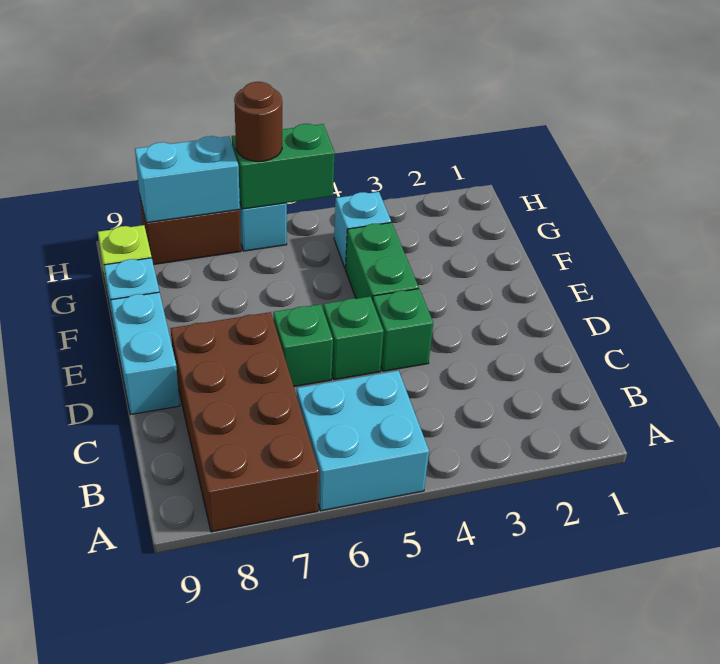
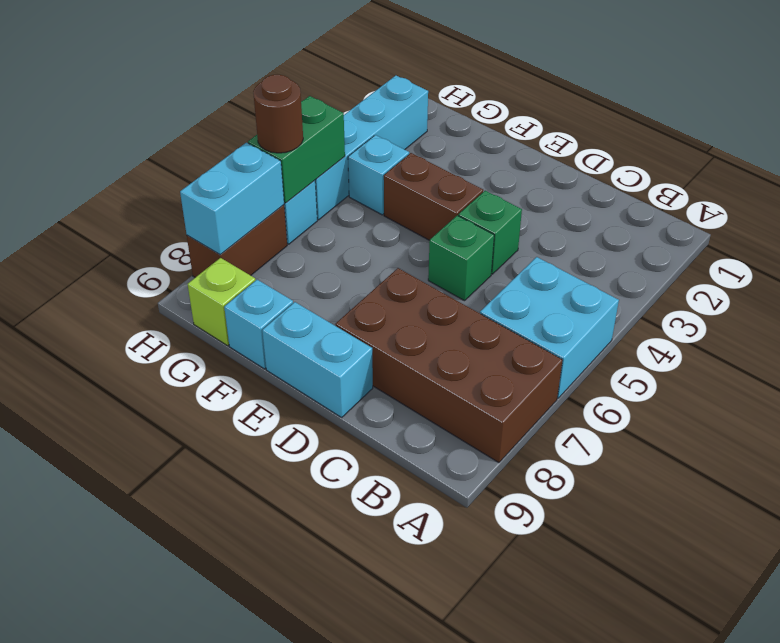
green brick D6 level 1 -> none
green brick E4:F4 level 1 -> brown brick E4:F4 level 1
none -> cyan brick H2:H5 level 1

